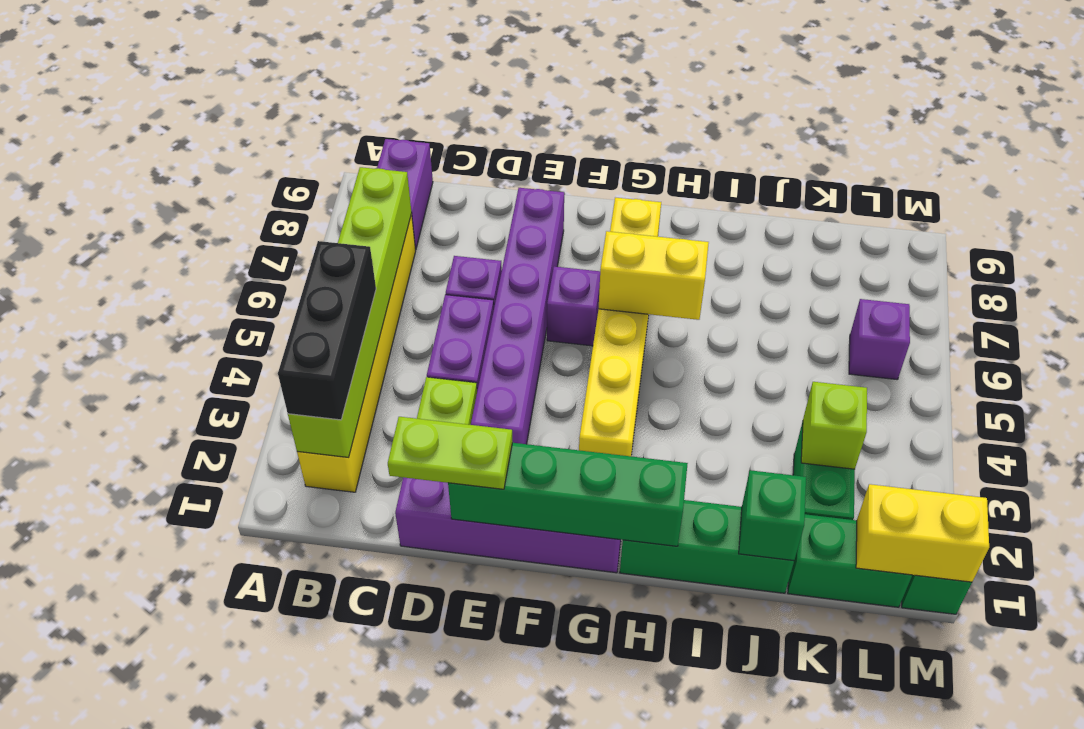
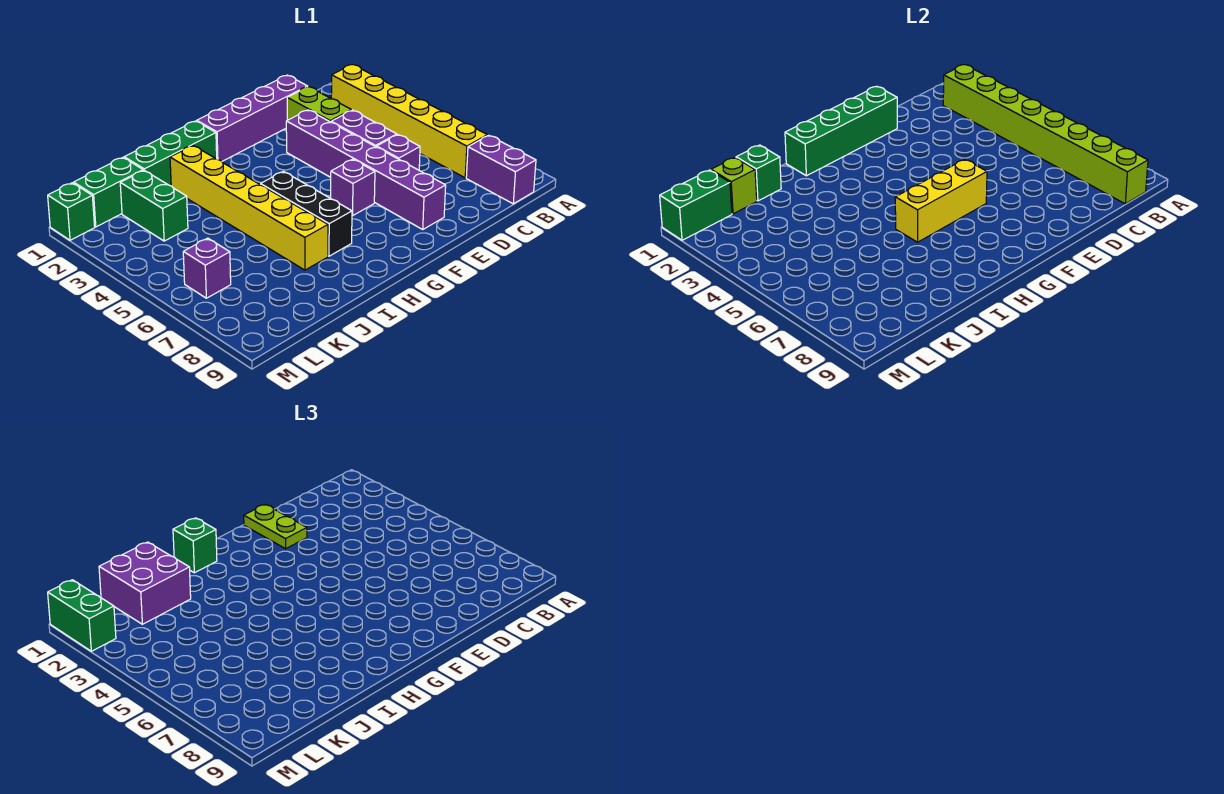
lime brick B2:B7 level 2 -> lime brick B2:B9 level 2
black brick B2:B4 level 3 -> black brick H5:H7 level 1
lime plate D1:E1 level 3 -> lime plate E1:E2 level 3
yellow brick G3:G8 level 1 -> yellow brick I2:I7 level 1
yellow brick G6:H6 level 2 -> yellow brick F6:H6 level 2
none -> green brick H1 level 3
none -> purple brick J1:K2 level 3
lime brick K3 level 2 -> lime brick K1 level 2
yellow brick L1:M1 level 2 -> green brick L1:M1 level 2
none -> green brick M1:M2 level 3

